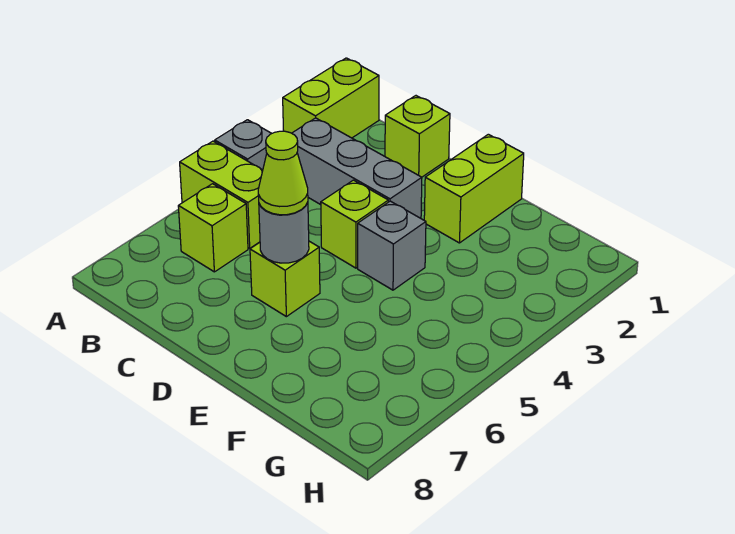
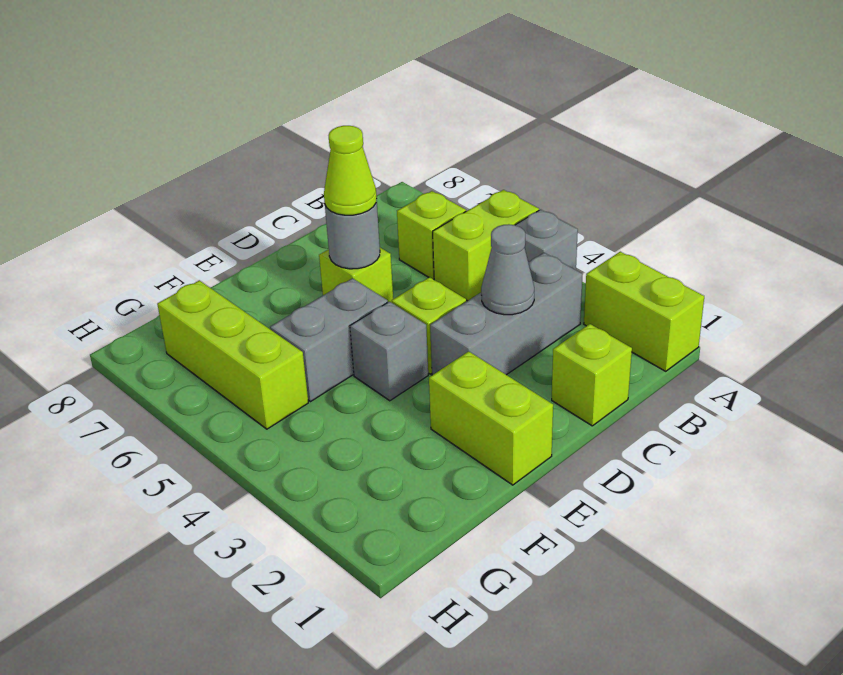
none -> grey cone C3 level 2
none -> grey brick E5:F5 level 1
none -> lime brick G5:G7 level 1

